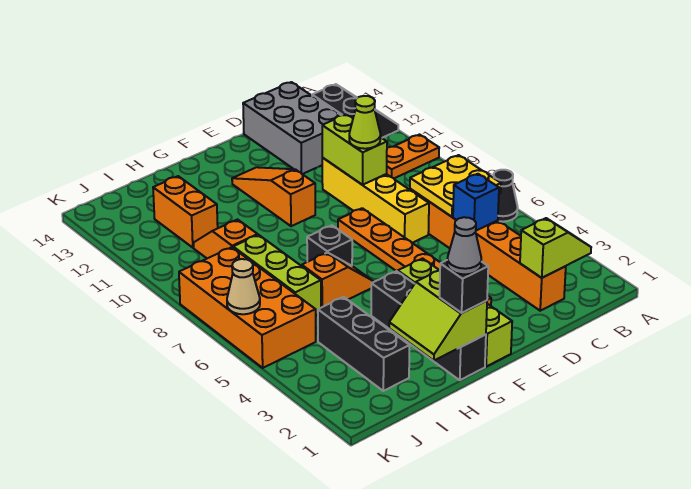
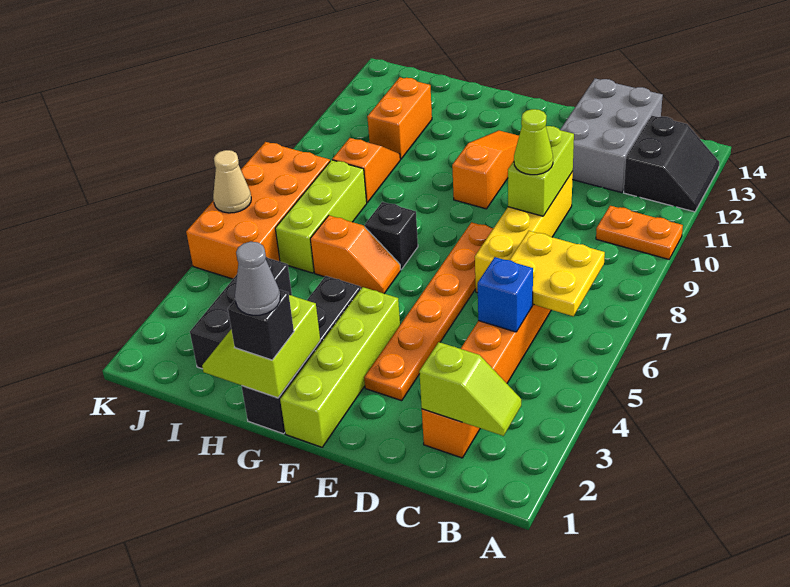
black cone A6 level 1 -> none

